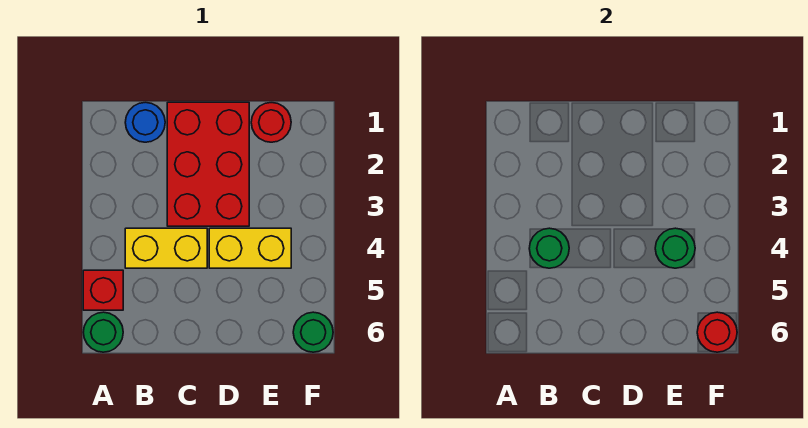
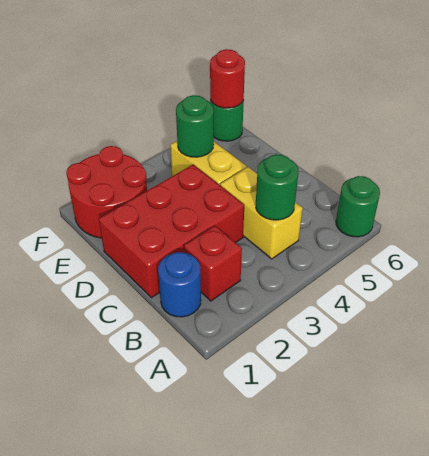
red brick A5 level 1 -> red brick B2 level 1
red round brick E1 level 1 -> red round brick E1:F2 level 1

